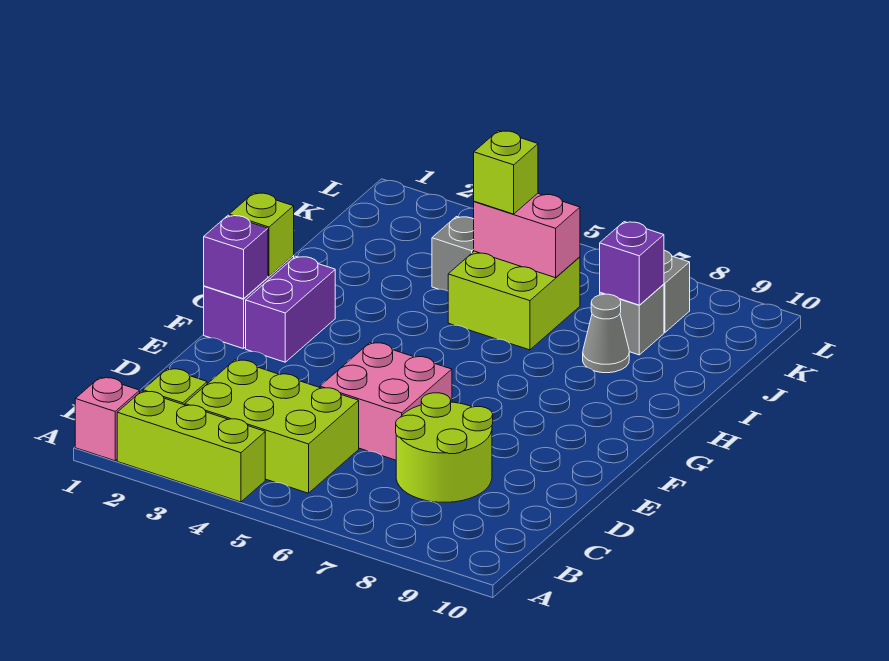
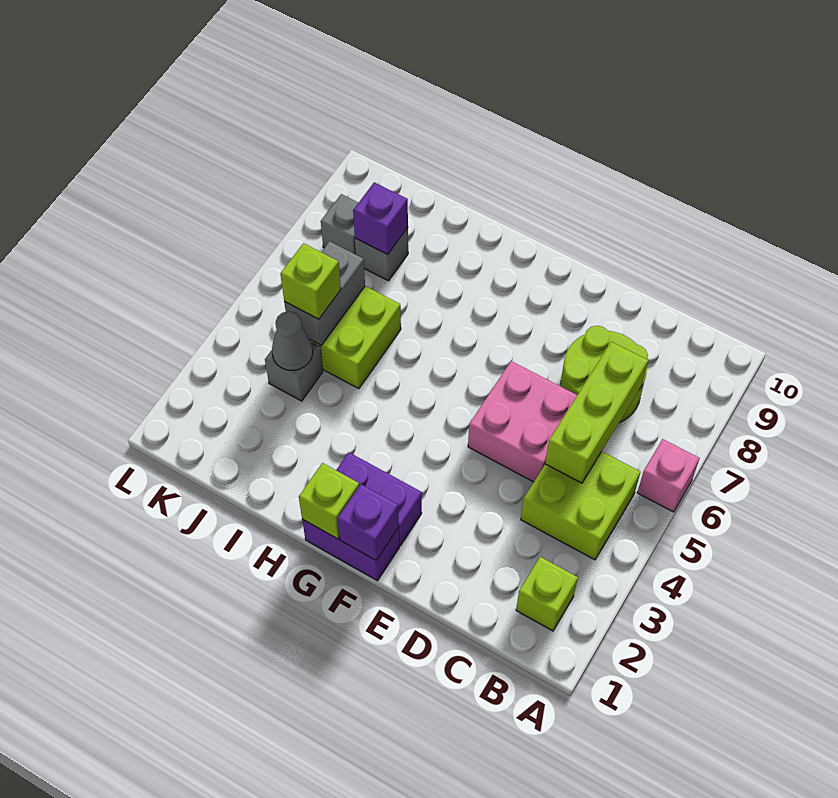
pink brick A1 level 1 -> pink brick A6 level 1
lime brick A2:A4 level 1 -> lime brick C5:C7 level 2
lime brick B3:C5 level 1 -> lime brick B4:C5 level 1
grey cone I8 level 1 -> grey cone J4 level 2
pink brick J5:J6 level 2 -> grey brick J5:J6 level 2

